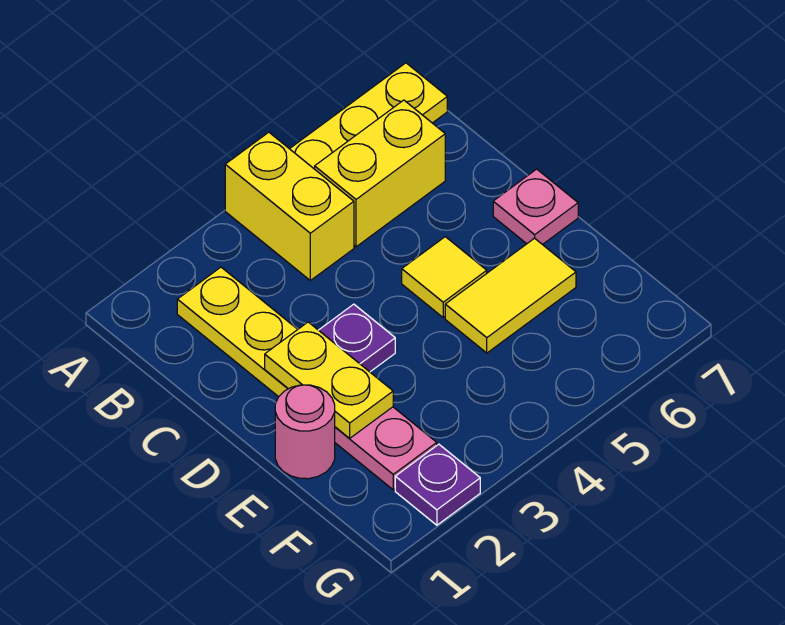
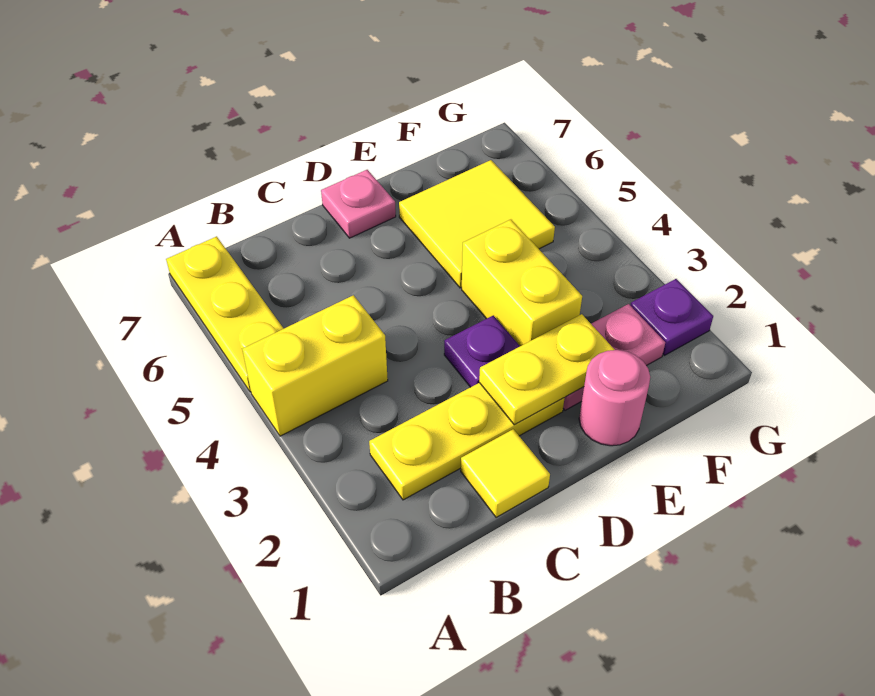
yellow brick B5:B6 level 1 -> yellow brick E3:E4 level 1
yellow tile D5 level 1 -> yellow tile C1 level 1
yellow tile E5:E6 level 1 -> yellow tile E5:F6 level 1

